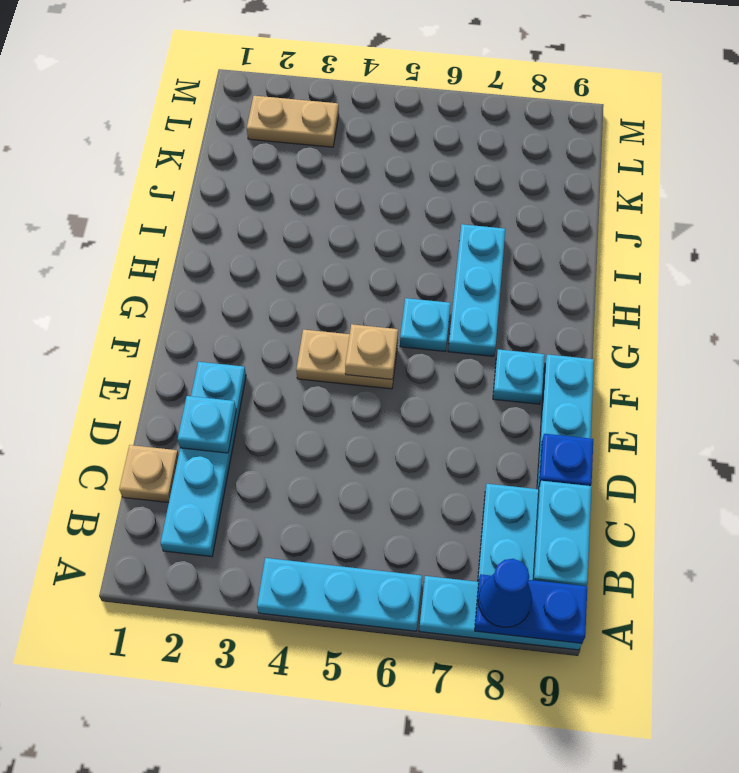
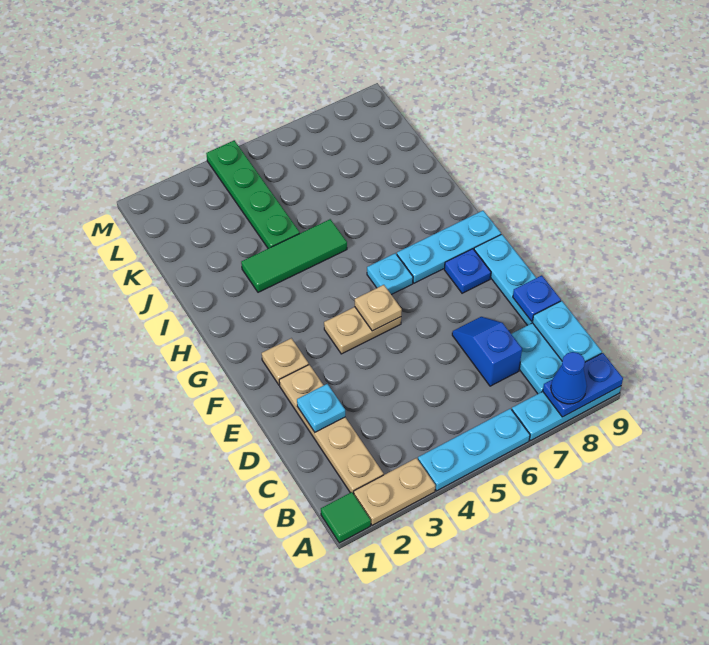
none -> green tile A1 level 1
cyan plate B2:E2 level 1 -> tan plate B2:E2 level 1
tan plate C1 level 1 -> tan plate F2 level 1
none -> blue slope C7:D7 level 1 top C
cyan plate F8 level 1 -> blue plate F8 level 1
cyan plate G7:I7 level 1 -> cyan plate G7:G9 level 1
none -> green tile I3:I5 level 1
none -> green plate J4:M4 level 1
tan plate L2:L3 level 1 -> tan plate A2:A3 level 1

